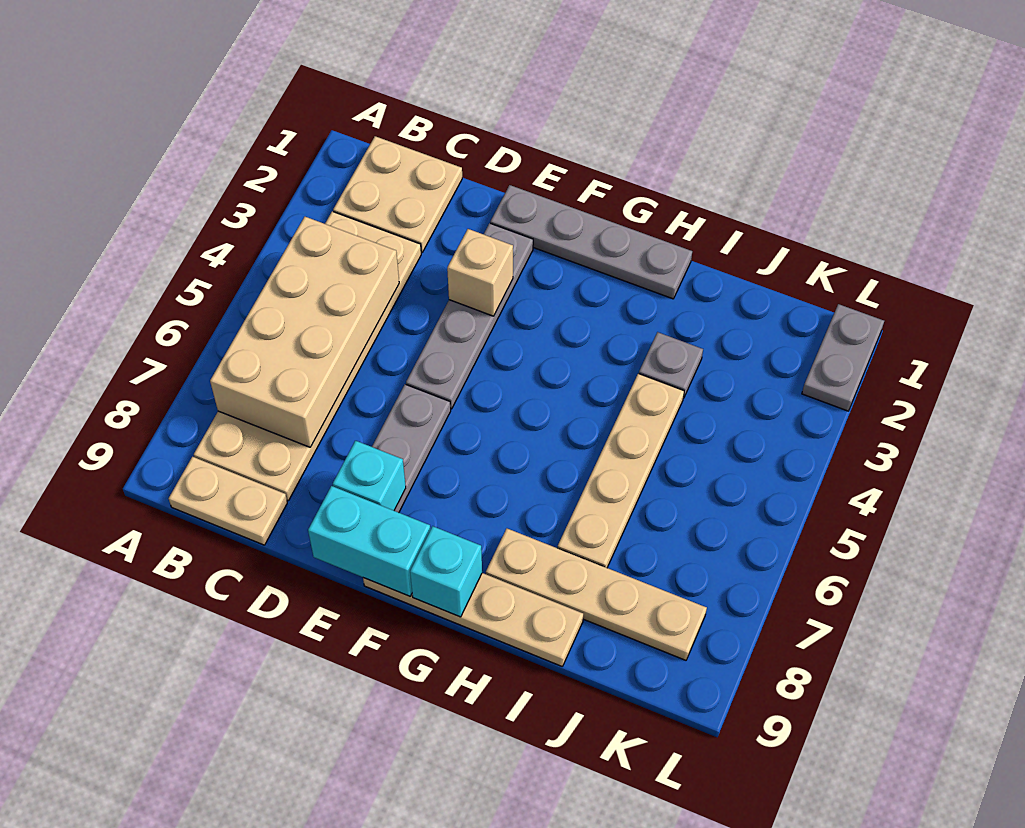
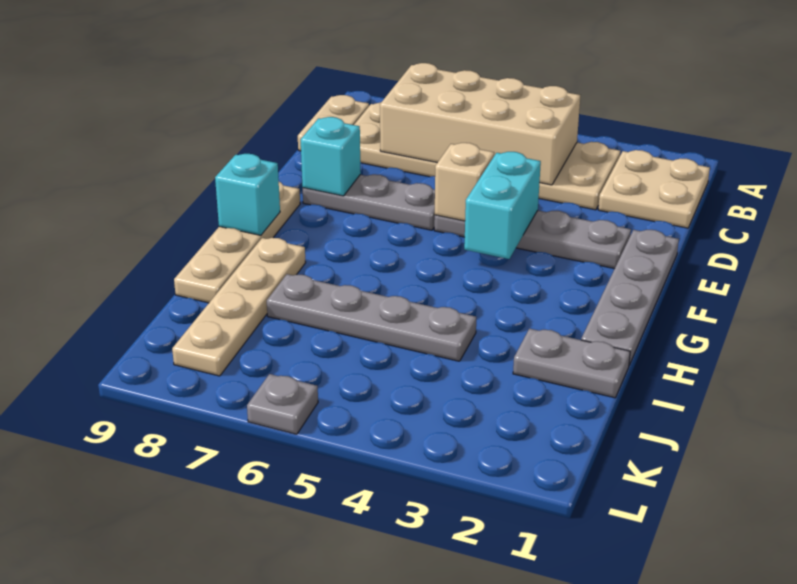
tan brick E3 level 2 -> tan brick E5 level 2
cyan brick E9:F9 level 2 -> cyan brick E4:F4 level 2
grey plate I3 level 1 -> grey plate L6 level 1
tan plate I4:I7 level 1 -> grey plate I4:I7 level 1
grey plate L1:L2 level 1 -> grey plate I1:I2 level 1

